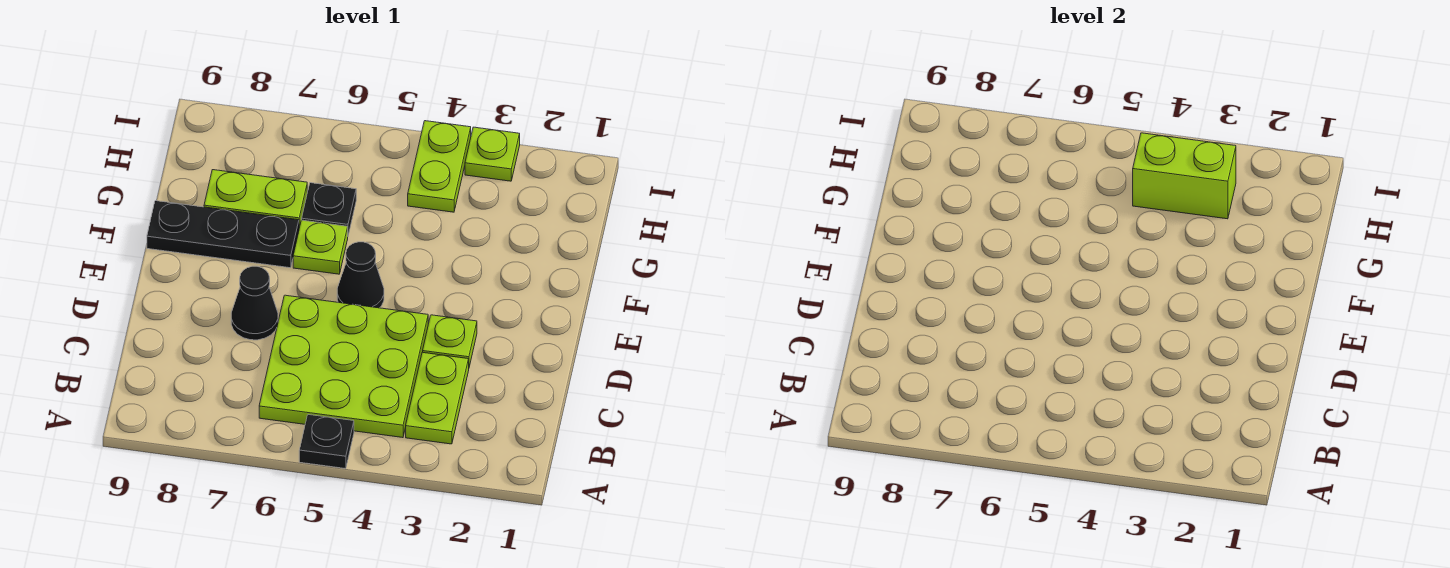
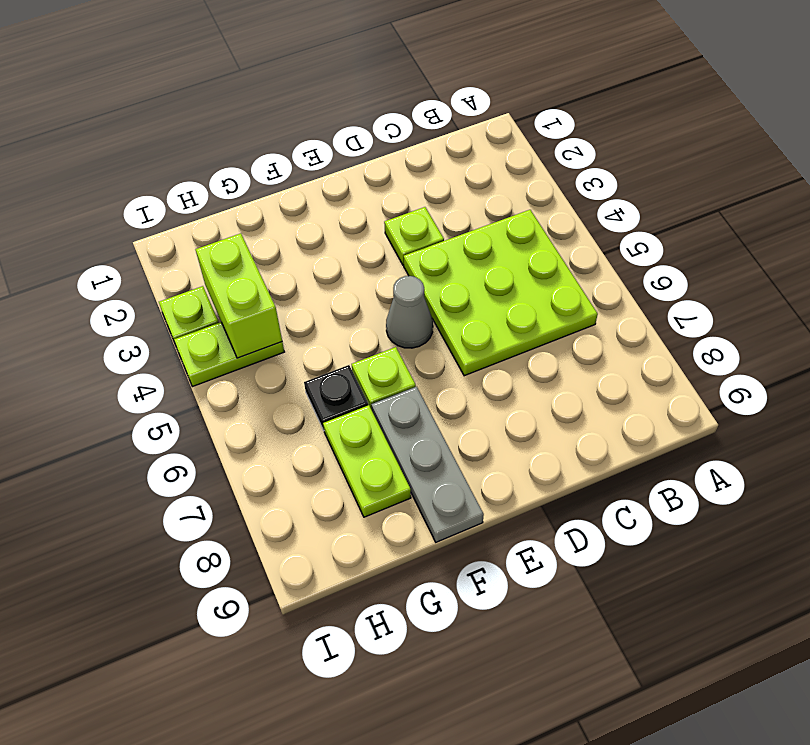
black plate A5 level 1 -> none
lime plate B3:C3 level 1 -> none
black cone D7 level 1 -> none
black cone E5 level 1 -> grey cone E5 level 1
black plate F7:F9 level 1 -> grey plate F7:F9 level 1

